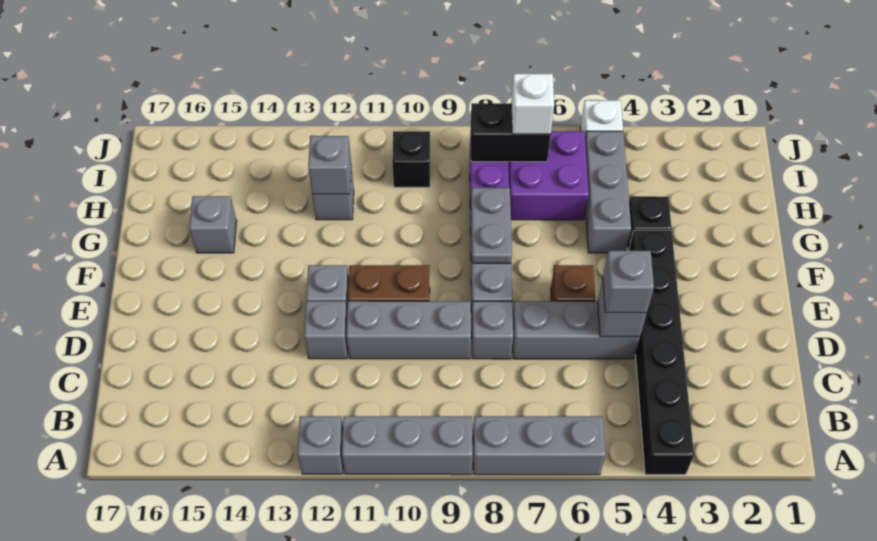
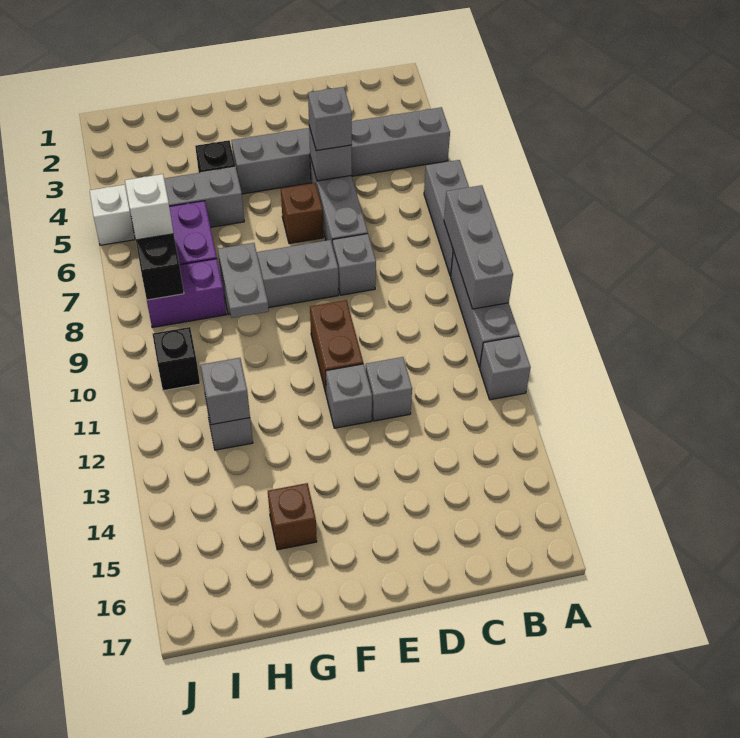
black brick A4:F4 level 1 -> grey brick A4:F4 level 1
grey brick D9:D11 level 1 -> grey brick A8:A10 level 2
grey plate F8:G8 level 2 -> grey plate G8:G9 level 2
grey brick G15 level 1 -> brown brick G15 level 1

